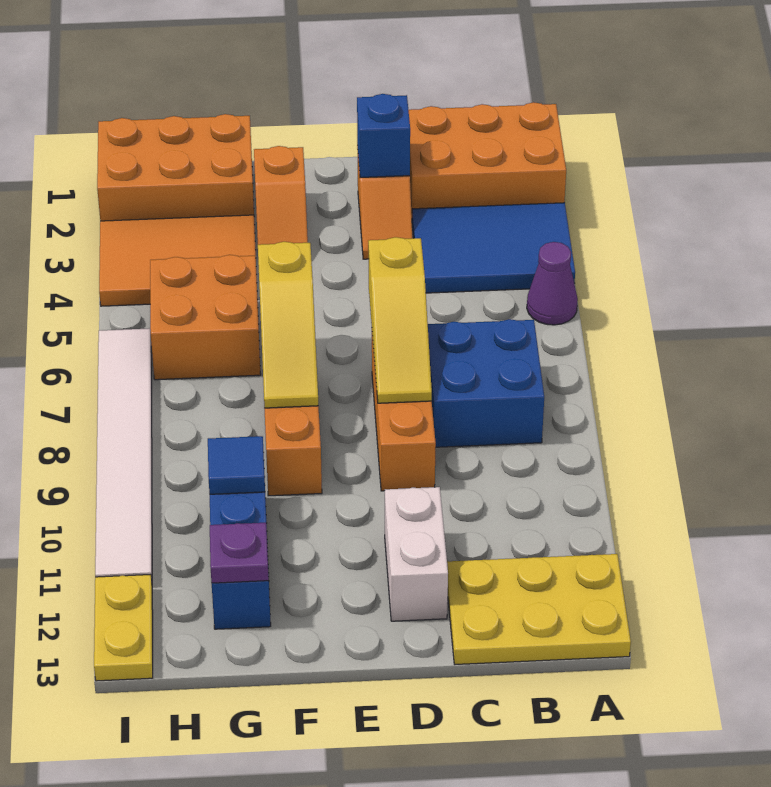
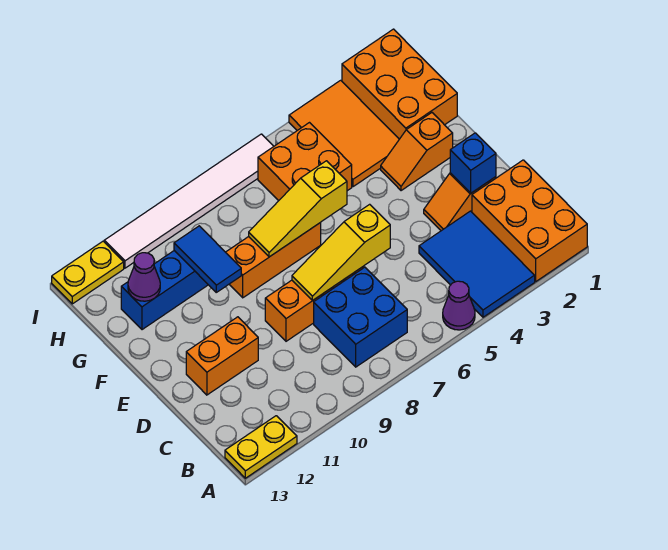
yellow plate A12:C13 level 1 -> yellow plate A12:A13 level 1
white brick D11:D12 level 1 -> orange brick D11:D12 level 1
blue tile G10 level 2 -> blue tile F10:G10 level 2
purple plate G12 level 2 -> purple cone G12 level 2

